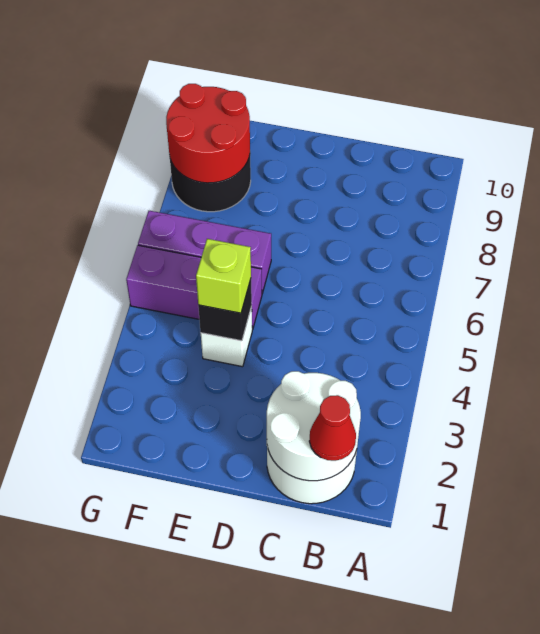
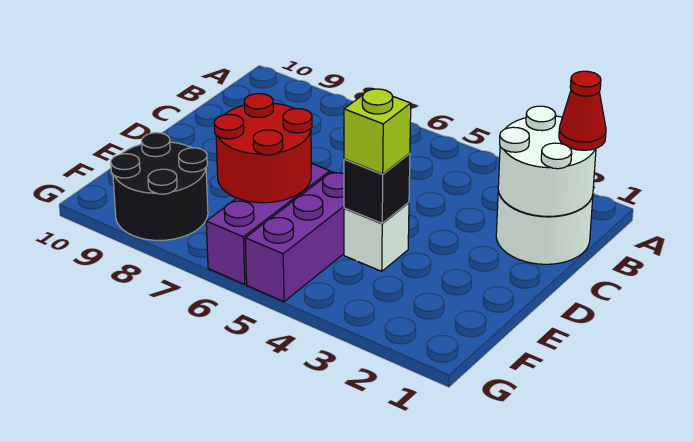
red round brick F8:G9 level 2 -> red round brick E6:F7 level 2

